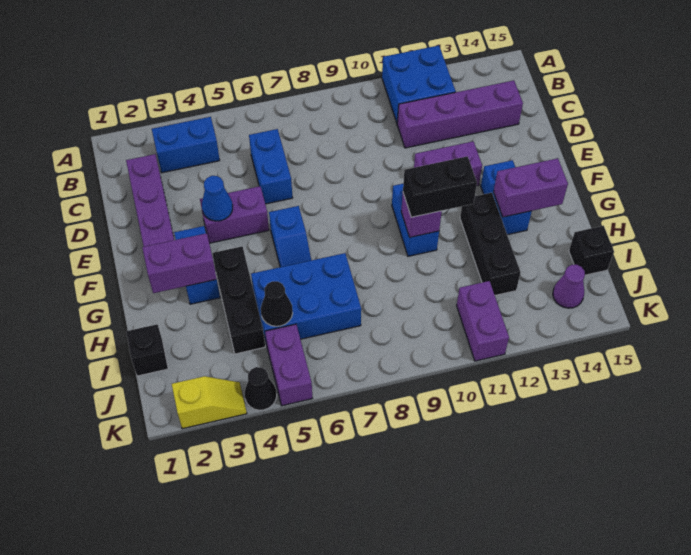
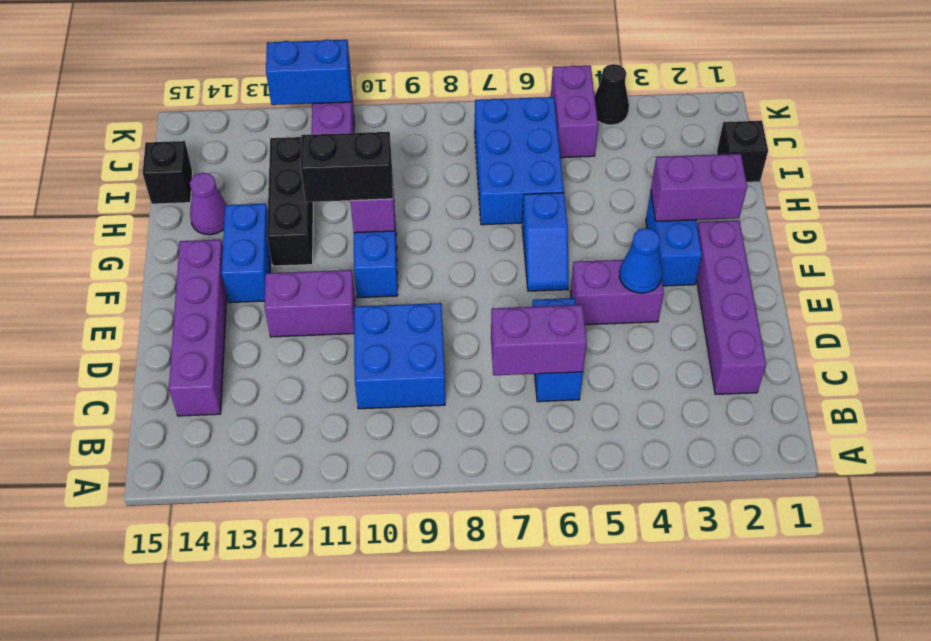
blue brick A11:B12 level 1 -> blue brick C9:D10 level 1
blue brick B3:B4 level 1 -> blue brick K11:K12 level 2
purple brick C11:C14 level 1 -> purple brick C14:F14 level 1
blue slope F6:G6 level 1 top F -> blue slope F6:G6 level 1 top G
black brick G4:I4 level 1 -> none
purple brick G13:G14 level 2 -> purple brick C6:C7 level 2
blue brick H5:I7 level 1 -> blue brick H6:J7 level 1
black cone I5 level 2 -> none
purple cone J14 level 1 -> purple cone H14 level 1
yellow slope K2:K3 level 1 top 2 -> none

